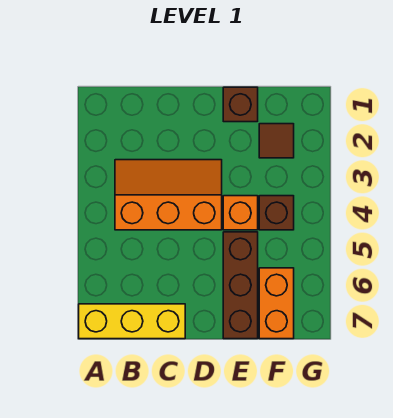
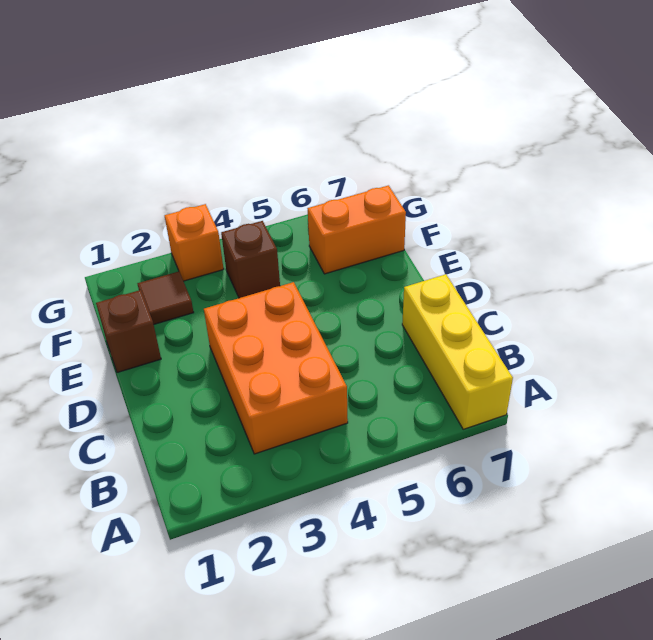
orange slope B3:D4 level 1 top 4 -> orange brick B3:D4 level 1
orange brick E4 level 1 -> orange brick G3 level 1
brown brick E5:E7 level 1 -> none

